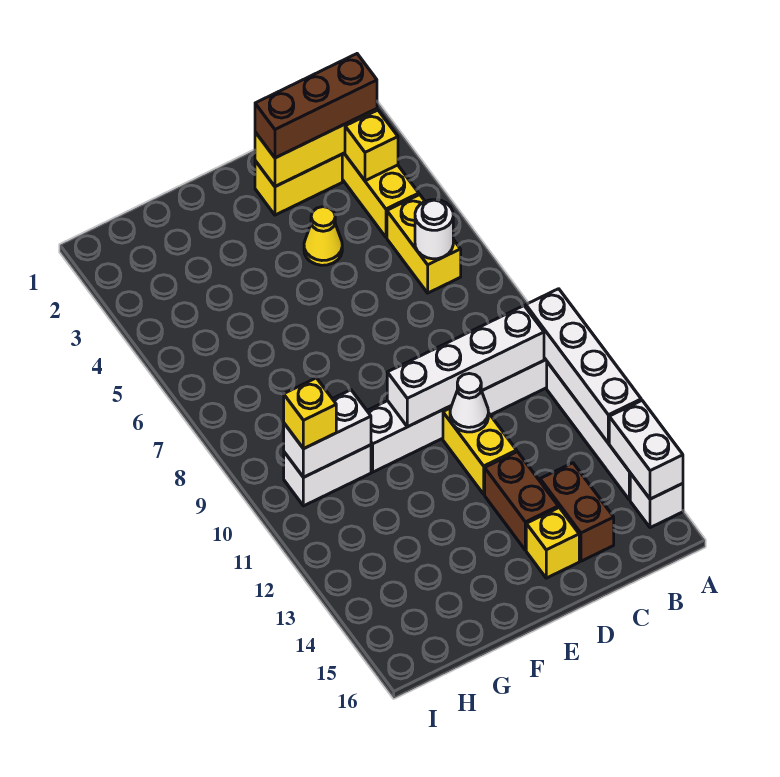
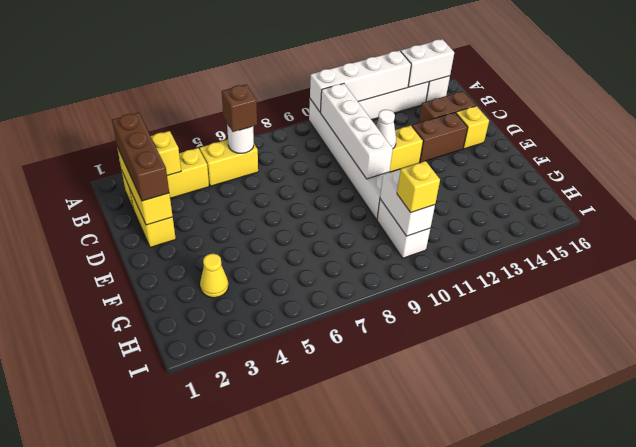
none -> brown brick B6 level 3
yellow cone D4 level 1 -> yellow cone G3 level 1

